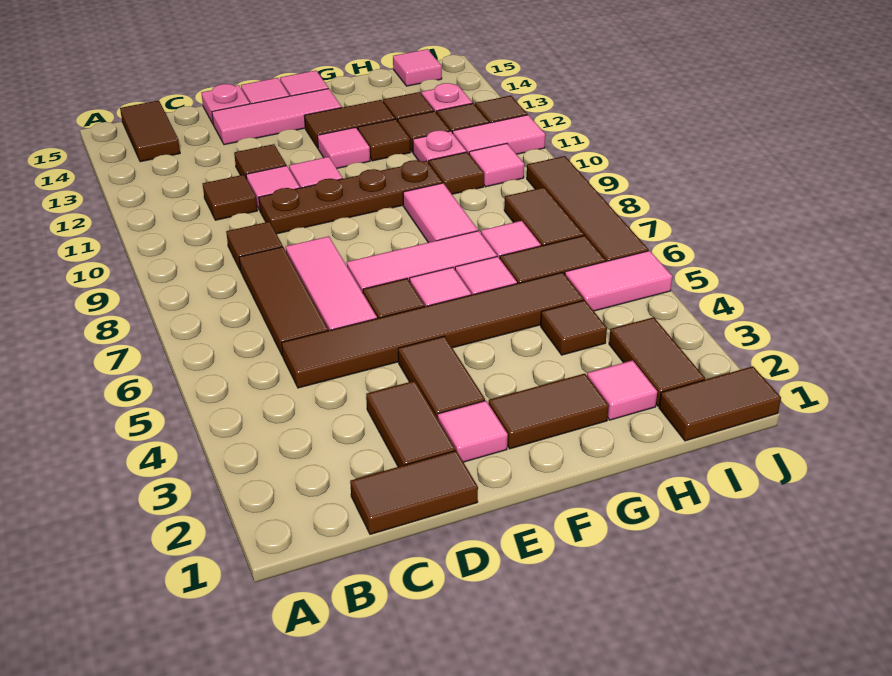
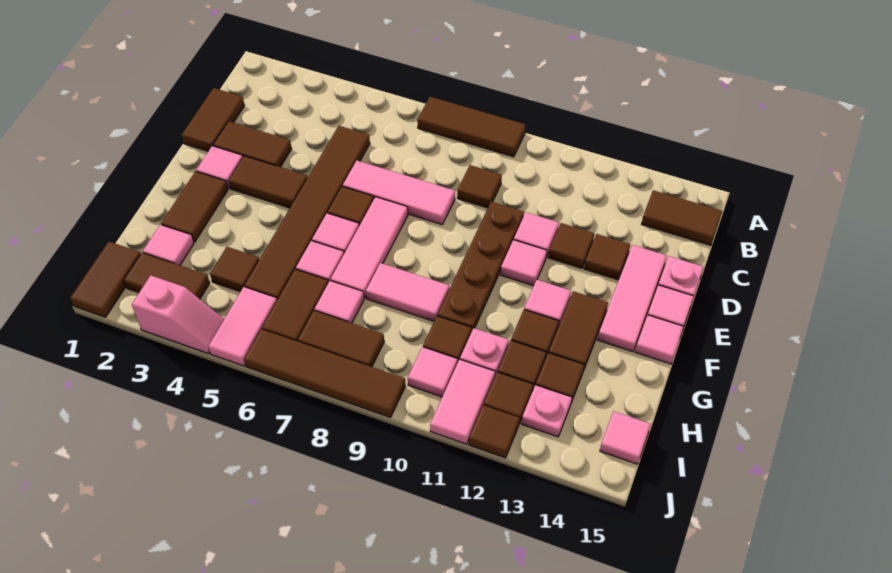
brown tile C6:C8 level 1 -> brown tile A7:A9 level 1
brown tile C11 level 1 -> brown tile D13 level 1
none -> pink slope J3:J4 level 1 top 3

